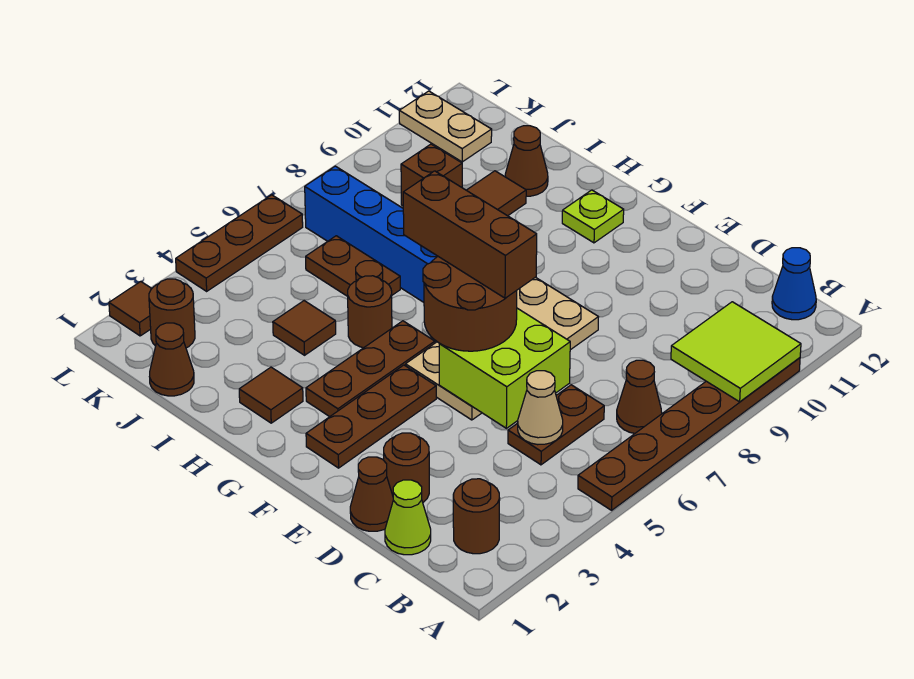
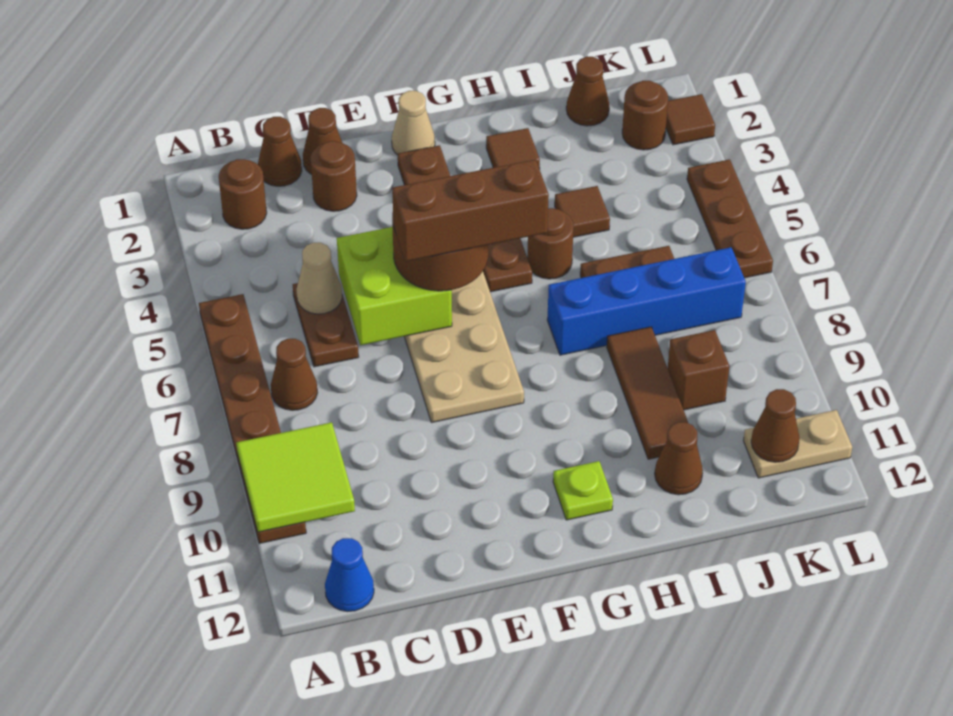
lime cone C1 level 1 -> brown cone C1 level 1
none -> tan cone F1 level 1
none -> brown cone K11 level 2

